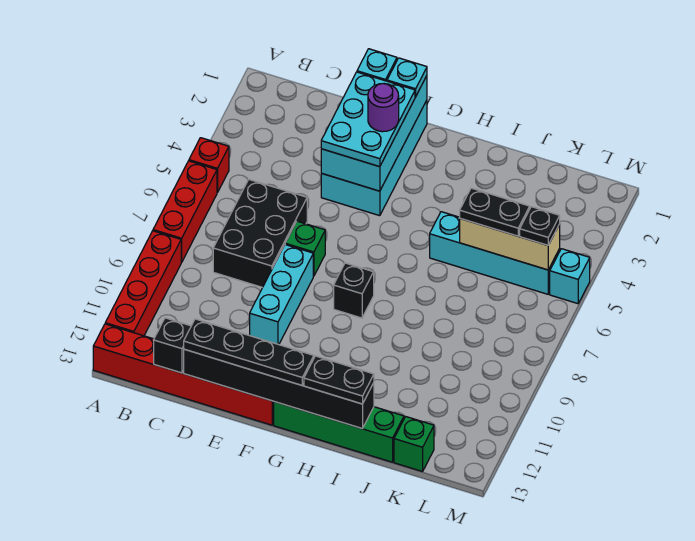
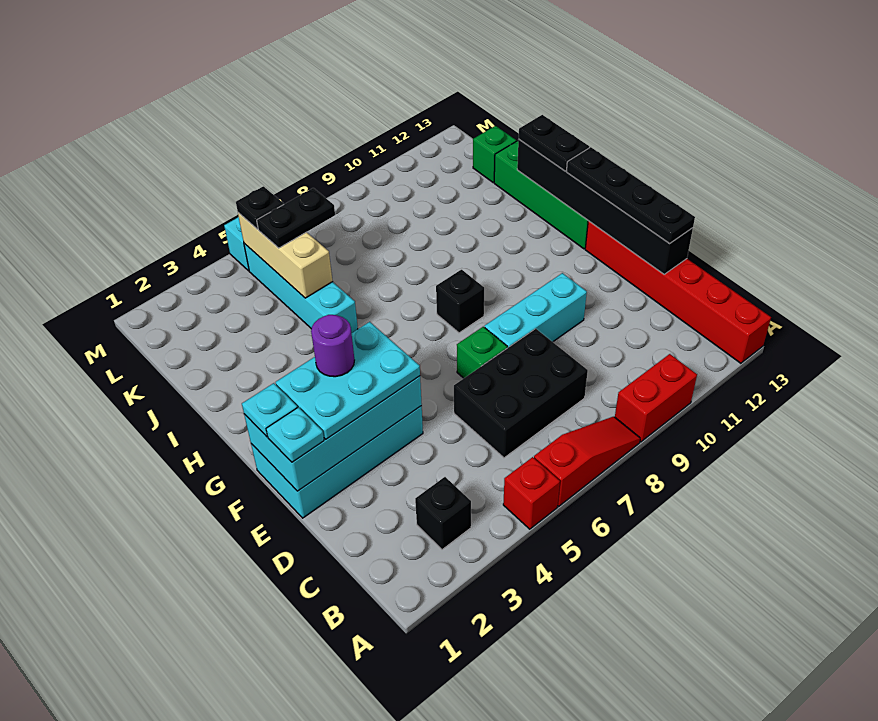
red brick A6:A8 level 1 -> red slope A6:A8 level 1 top 6
red brick A9:A12 level 1 -> red brick A9:A10 level 1
black brick C13 level 2 -> black brick B3 level 1
black plate J5:K5 level 3 -> black plate K5:K6 level 3

